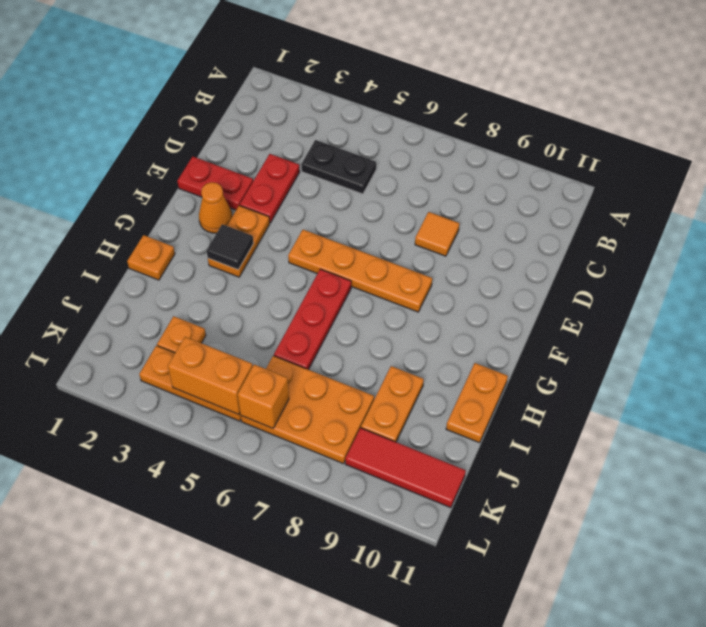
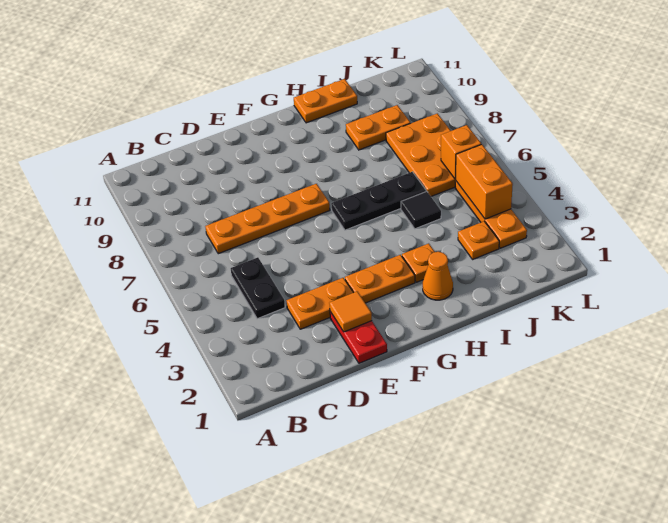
red plate D3:E3 level 1 -> orange plate D3:E3 level 1
orange tile D8 level 1 -> orange tile E2 level 2
orange cone F2 level 1 -> orange cone H2 level 1
orange plate F5:F8 level 1 -> orange plate C7:F7 level 1
black tile G3 level 2 -> black tile I5 level 1
red plate G6:I6 level 1 -> black plate G6:I6 level 1
orange plate H1 level 1 -> orange plate H3 level 1
red tile K9:K11 level 1 -> none

